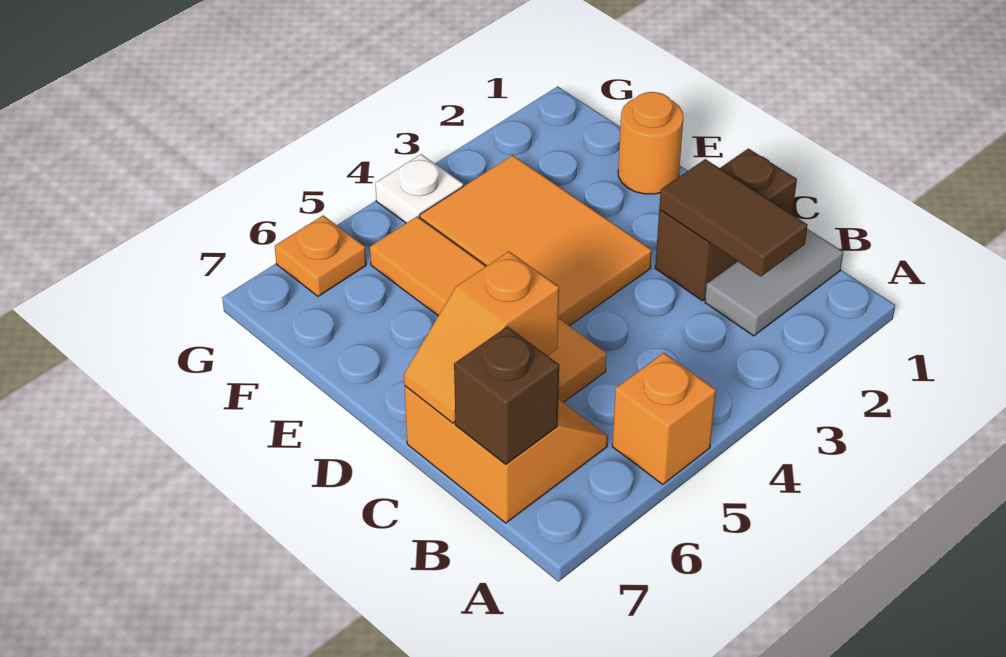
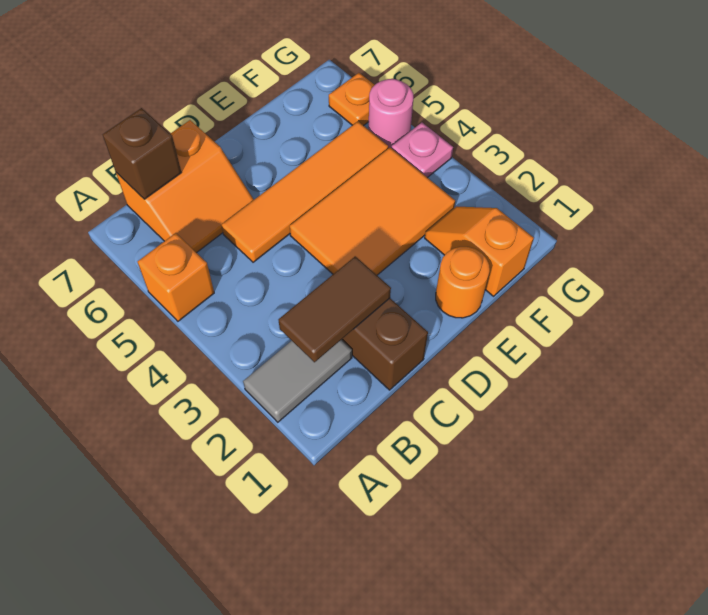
grey tile B1:B2 level 1 -> grey tile A2:B2 level 1
orange slope C6:C7 level 2 top 6 -> orange slope F1:F2 level 1 top 1
white plate G4 level 1 -> pink plate G4 level 1
none -> pink round brick G5 level 1

